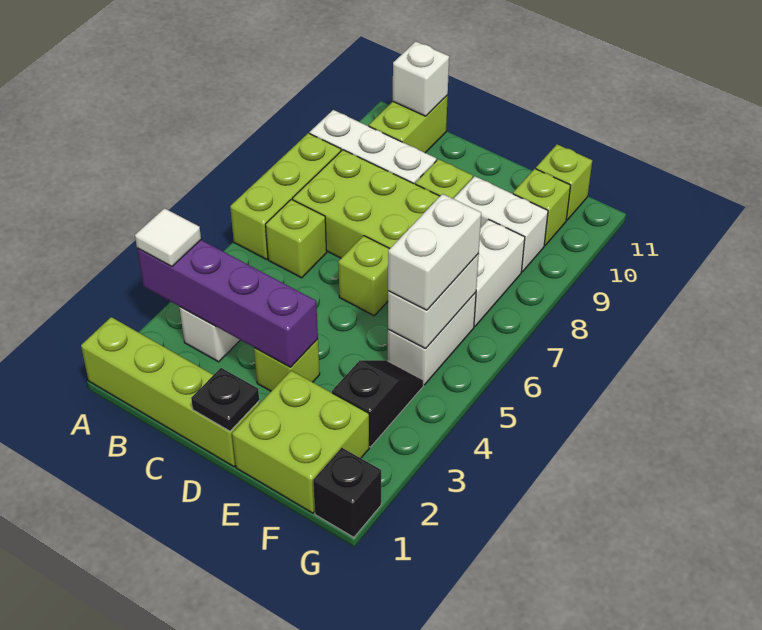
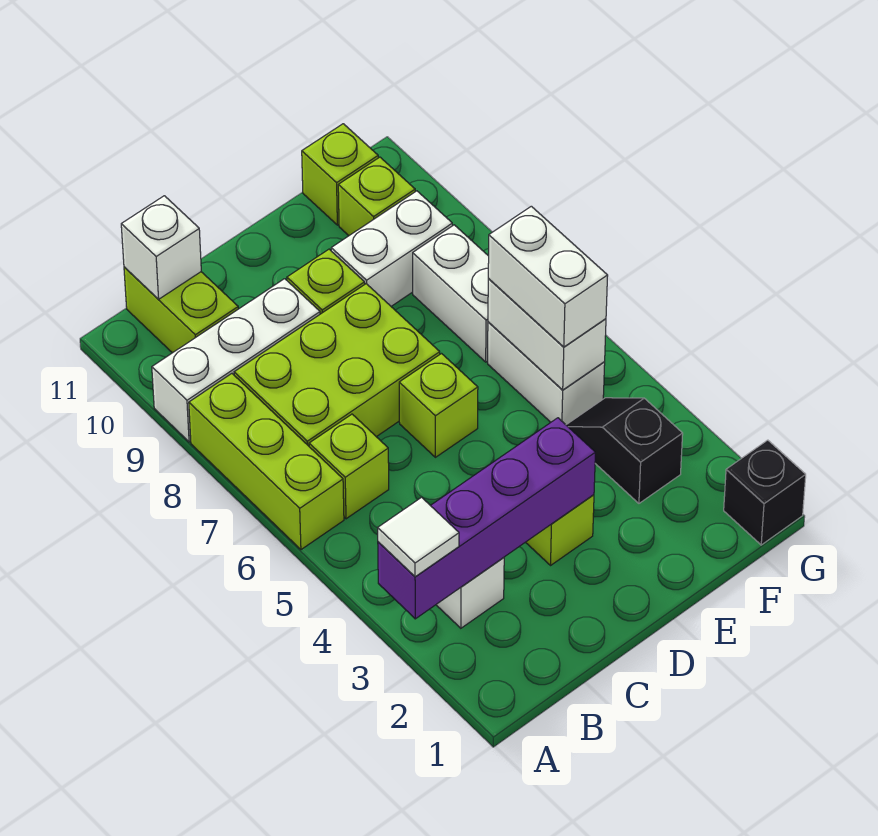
lime brick A1:D1 level 1 -> none
black plate D1 level 2 -> none
lime brick E1:F2 level 1 -> none

